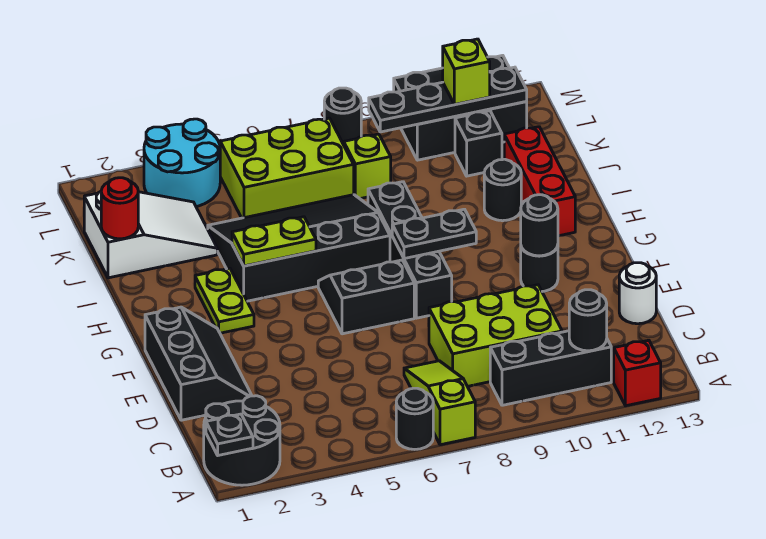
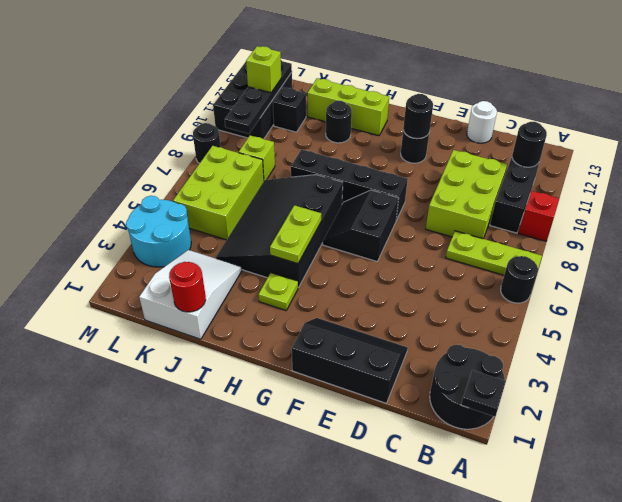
lime slope A7:C7 level 1 top A -> lime plate A7:C7 level 1
red brick A12 level 1 -> red brick A9 level 1
lime plate G3:H3 level 1 -> lime plate H3 level 1
black plate G8:G9 level 2 -> none
red brick H12:J12 level 1 -> lime brick H12:J12 level 1

